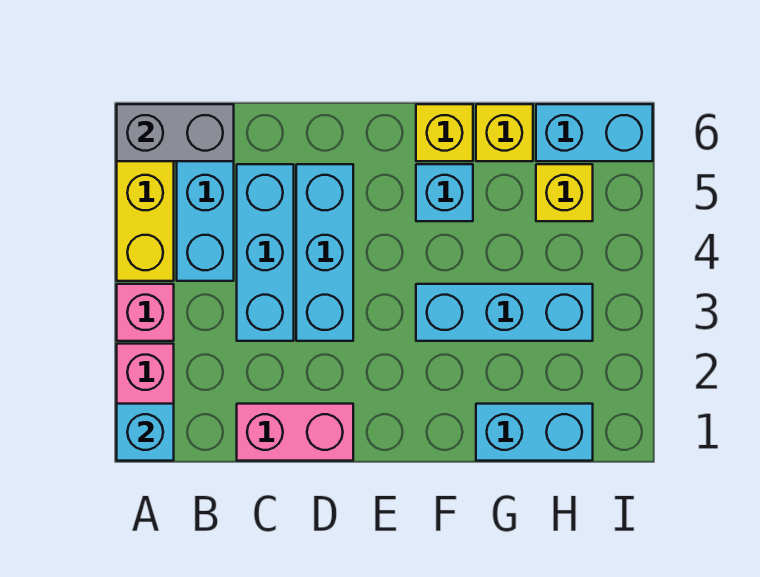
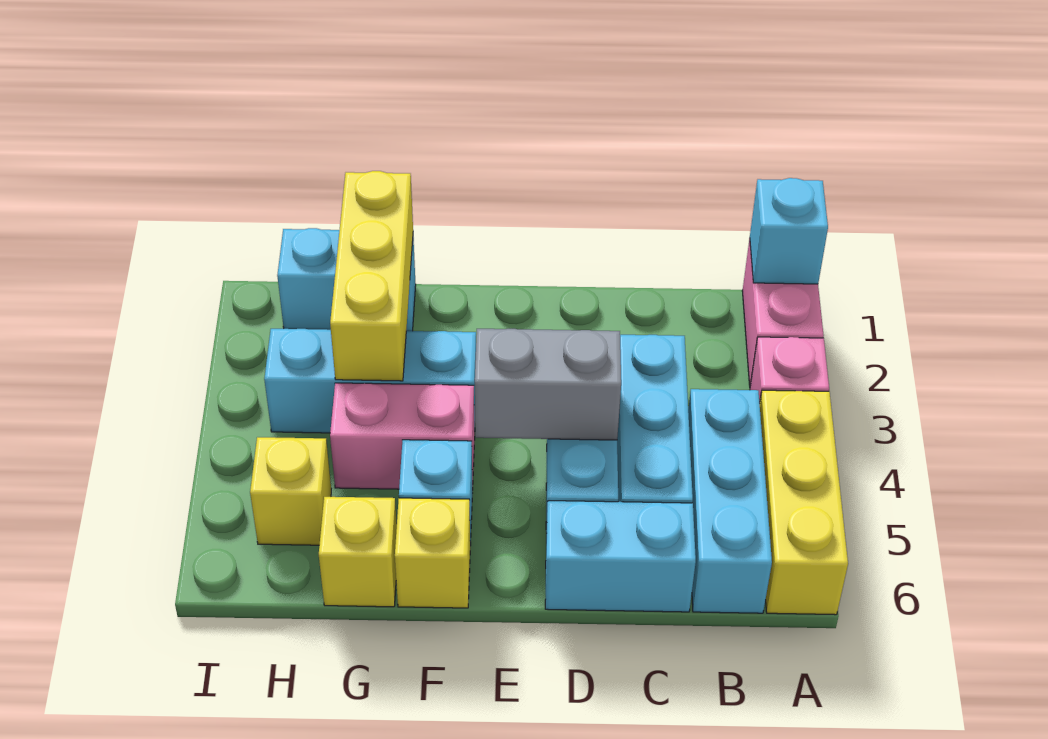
grey brick A6:B6 level 2 -> grey brick D4:E4 level 2
pink brick C1:D1 level 1 -> pink brick F4:G4 level 1
none -> yellow brick G1:G3 level 2
cyan brick H6:I6 level 1 -> cyan brick C6:D6 level 1

